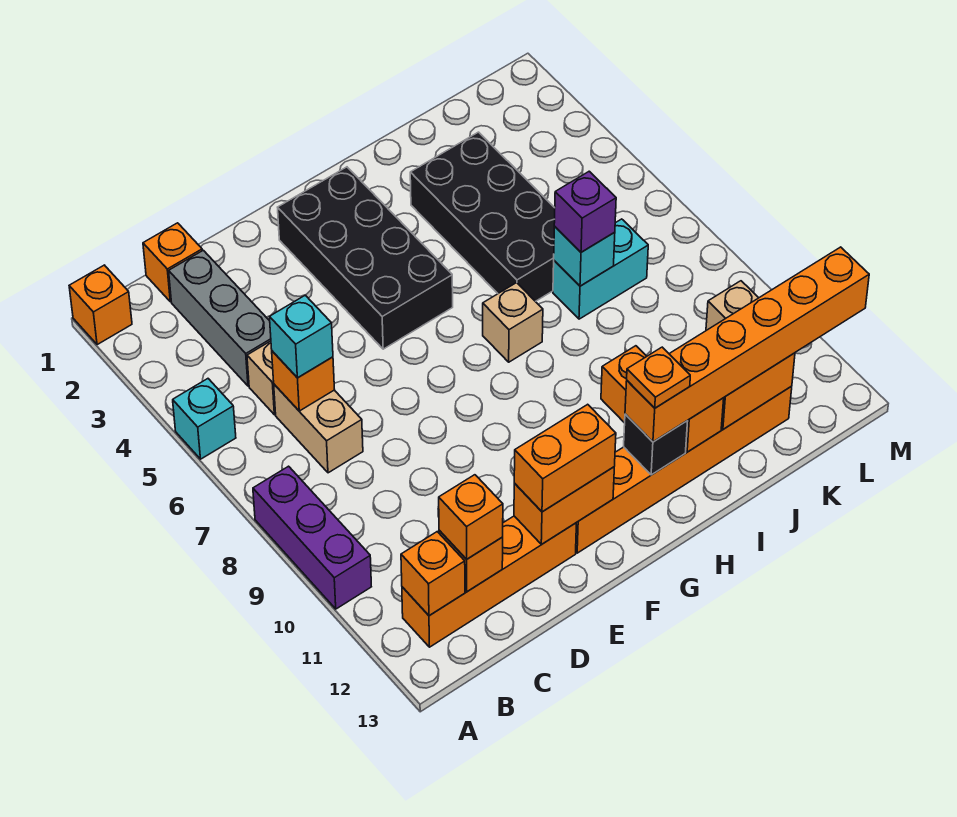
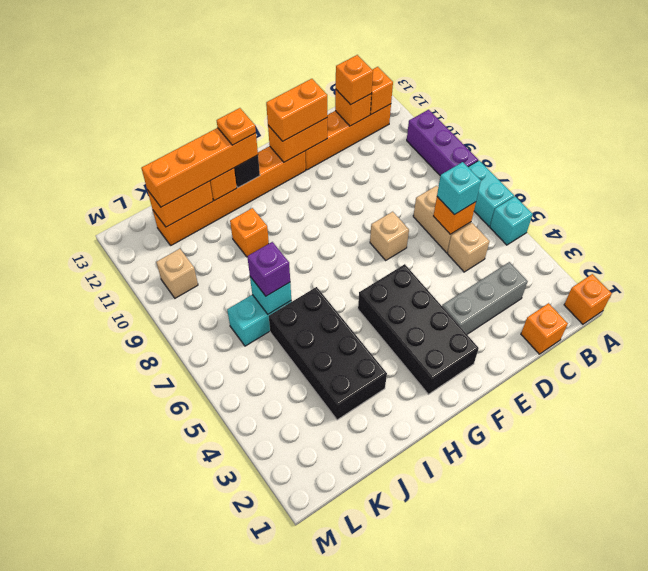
none -> cyan brick A6:A7 level 1
grey brick C2:C4 level 1 -> grey brick C3:E3 level 1
tan brick H7 level 1 -> tan brick E7 level 1
orange brick H12:M12 level 3 -> orange brick H12:K12 level 3

